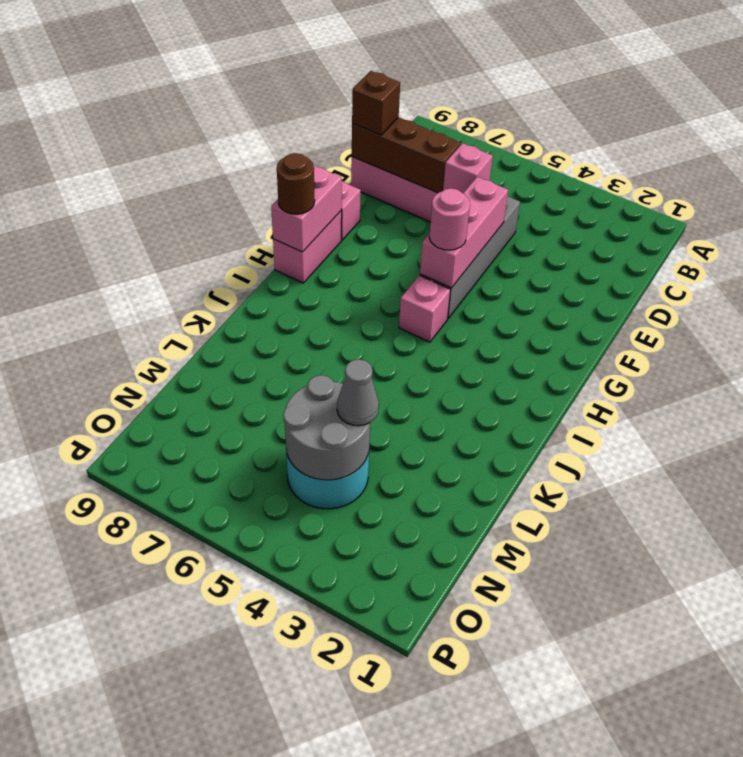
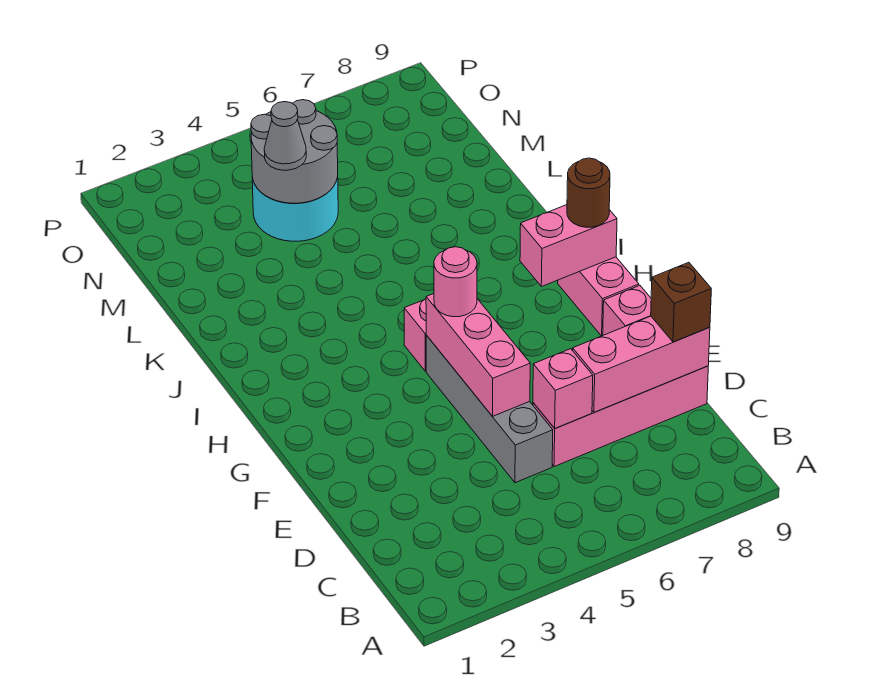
brown brick D7:D9 level 2 -> pink brick D7:D9 level 2
pink brick G9:H9 level 2 -> pink brick H8:H9 level 2

